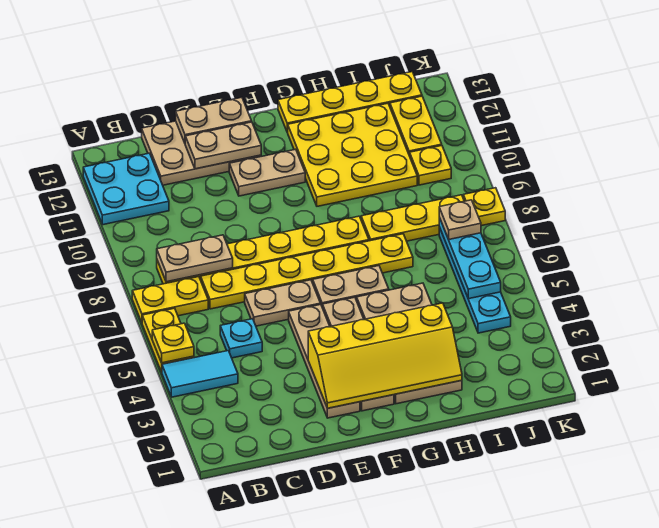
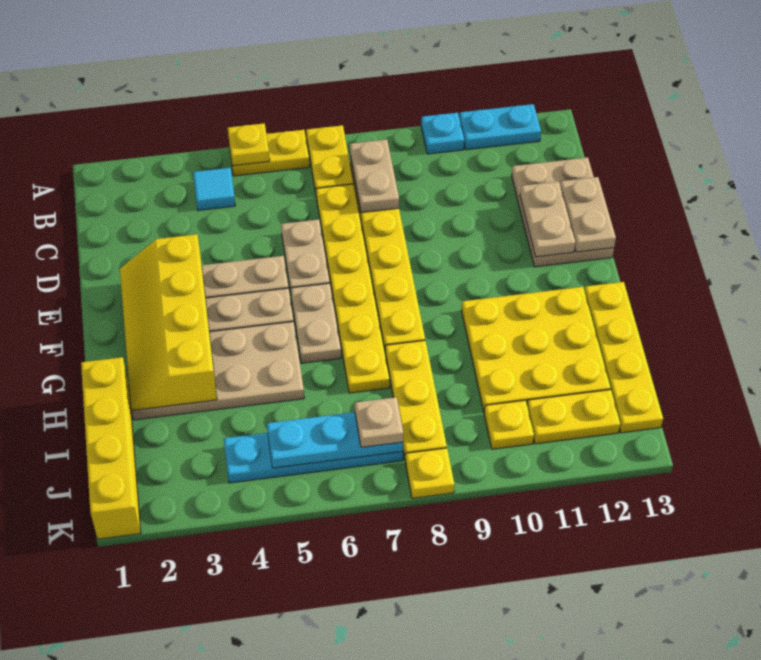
cyan tile A4:B4 level 1 -> cyan tile B4 level 1
cyan plate A11:B12 level 1 -> cyan plate A11:A12 level 1
cyan plate C5 level 1 -> cyan plate A10 level 1
tan plate E11:F11 level 1 -> none
none -> yellow brick H1:K1 level 1

